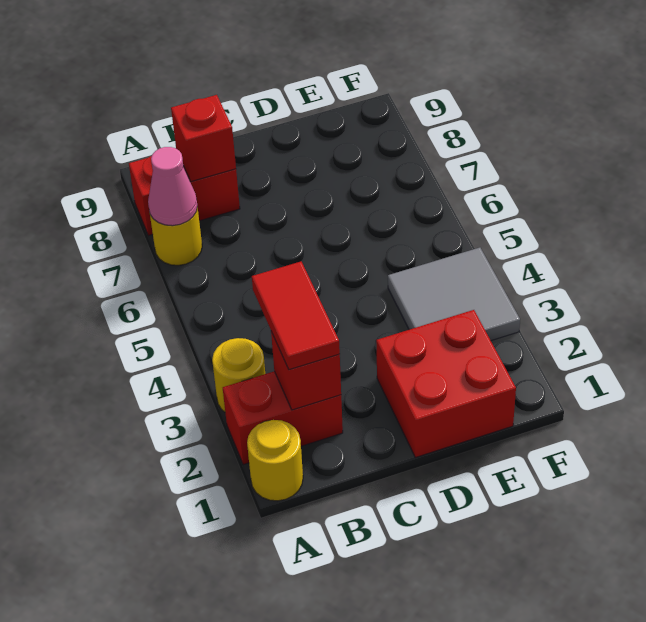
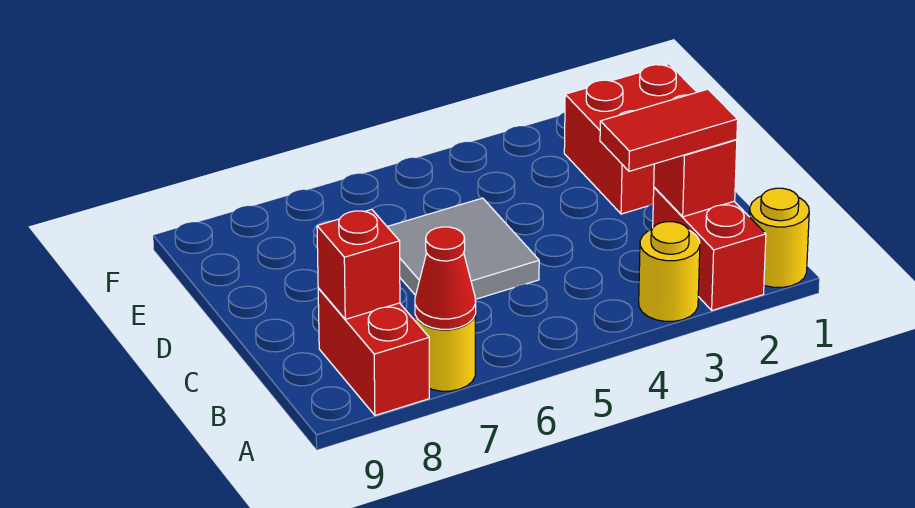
pink cone A7 level 2 -> red cone A7 level 2
grey tile E3:F4 level 1 -> grey tile C5:D6 level 1

